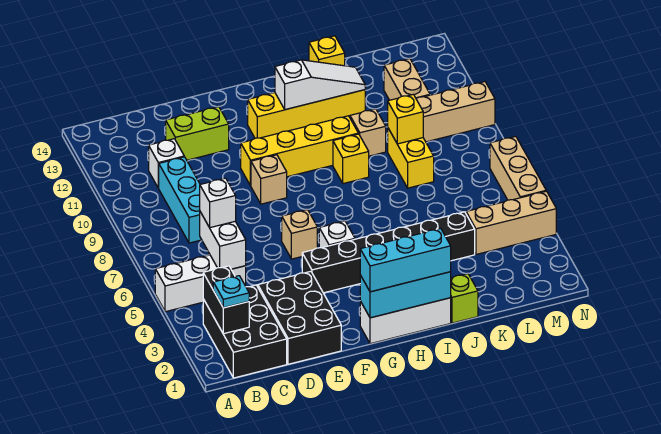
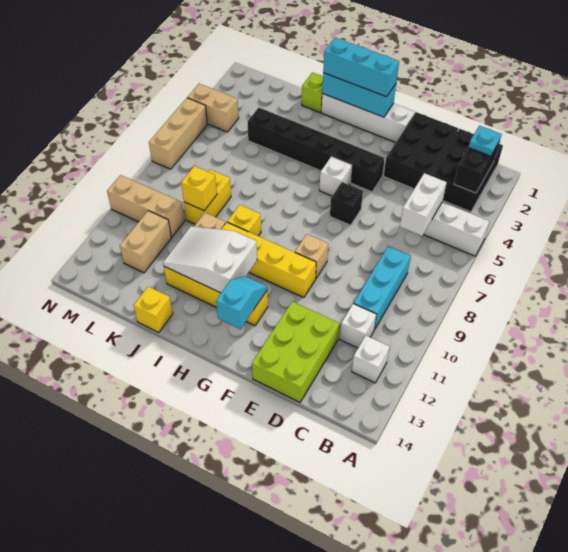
white brick C6 level 3 -> white brick B12 level 1
lime brick D12:E12 level 1 -> lime brick D12:E14 level 1
tan brick F6 level 1 -> black brick F6 level 1
white brick G1:I1 level 1 -> white brick F1:I1 level 1
none -> cyan slope G12:G13 level 2 top 13
white slope H12:J12 level 2 top H -> white slope H11:J12 level 2 top H
tan brick L4:N4 level 1 -> tan brick M4:N4 level 1

